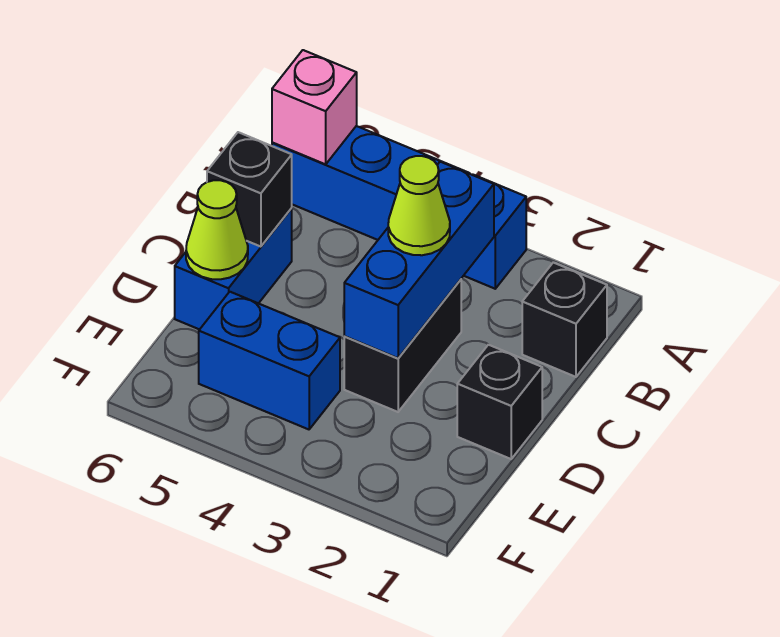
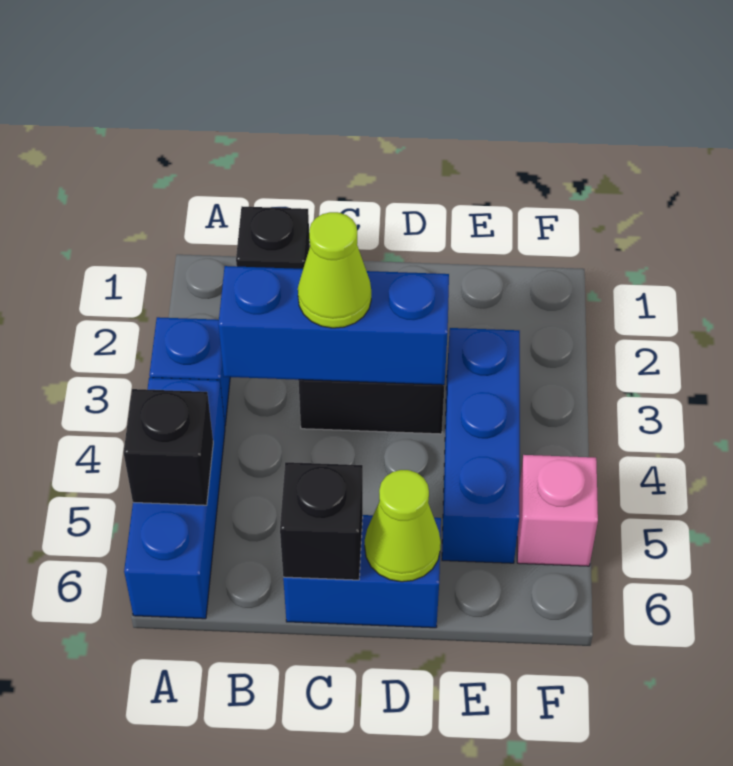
pink brick A6 level 2 -> pink brick F5 level 1
black brick D1 level 1 -> black brick A5 level 2
blue brick E4:E5 level 1 -> blue brick E3:E5 level 1

